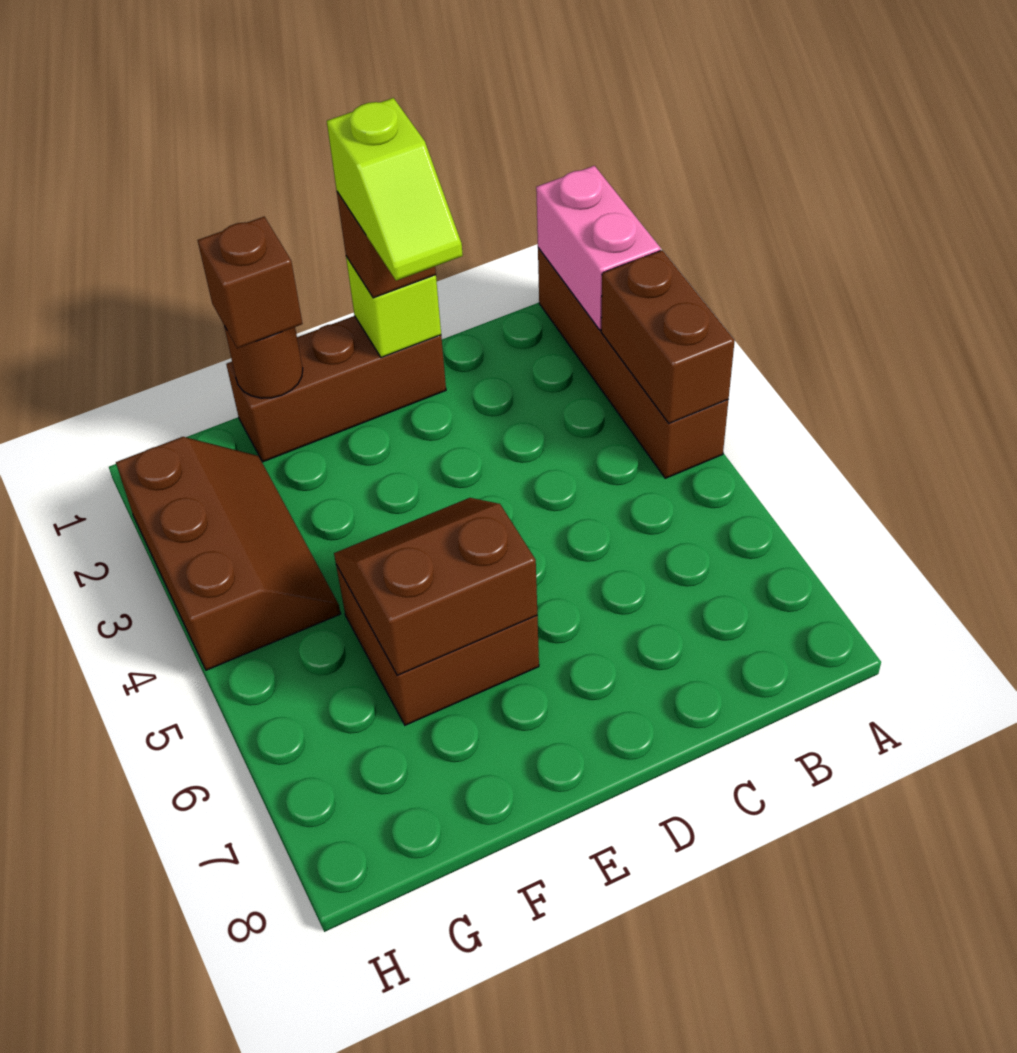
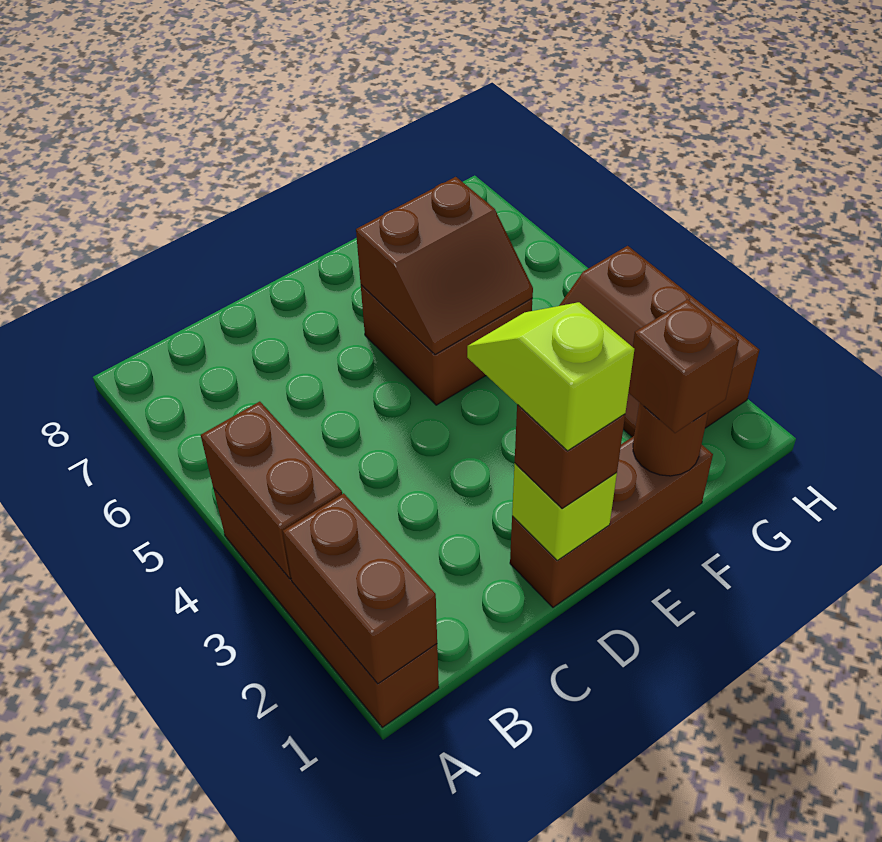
pink brick A1:A2 level 2 -> brown brick A1:A2 level 2

